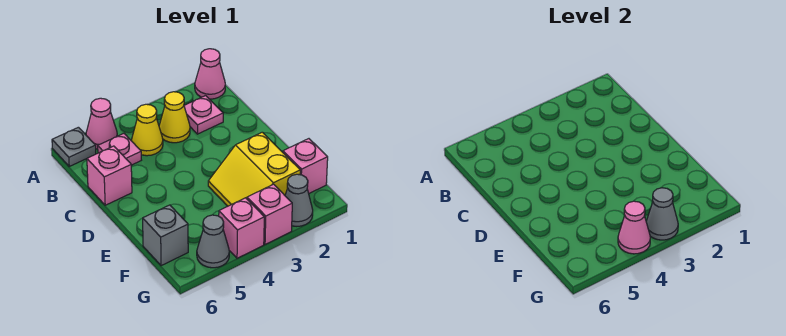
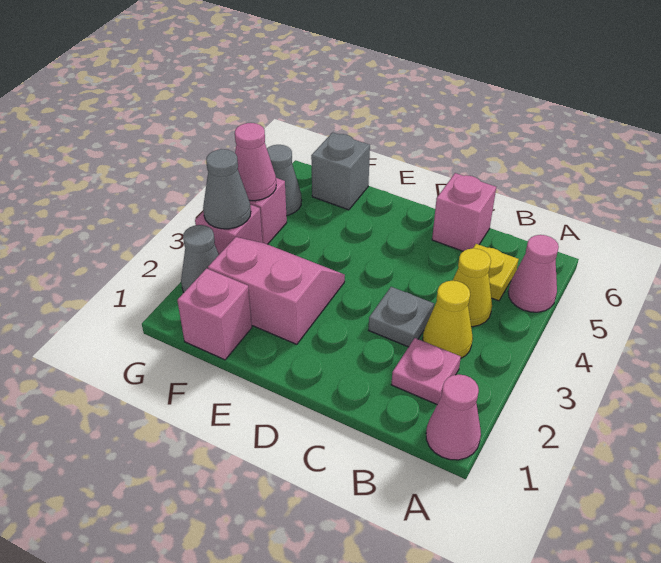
grey plate A6 level 1 -> grey plate C3 level 1
pink plate B5 level 1 -> yellow plate B5 level 1
yellow slope E2:F3 level 1 top 2 -> pink slope E2:F3 level 1 top 2

